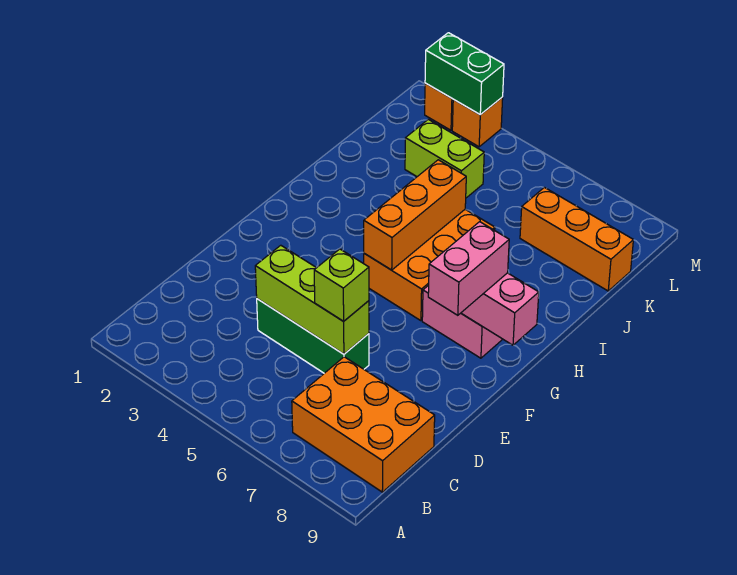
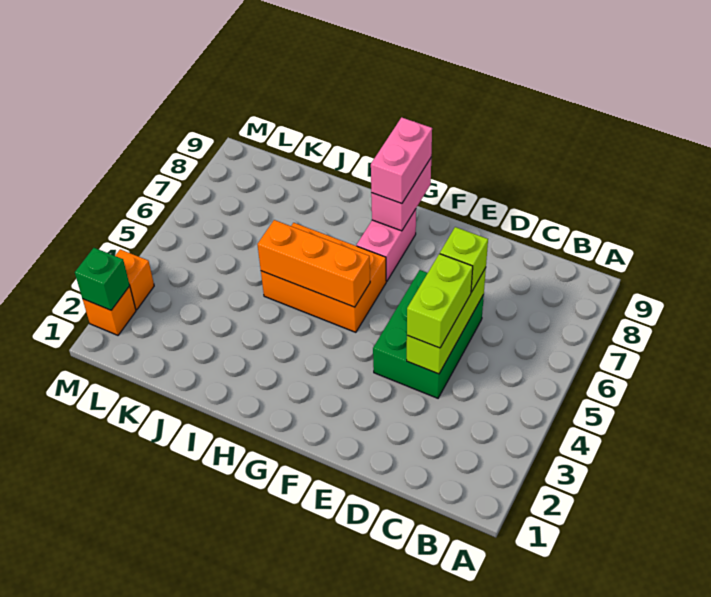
orange brick B7:C9 level 1 -> none
green brick D4:D6 level 1 -> green brick D4:E6 level 1
pink brick F8:G8 level 3 -> pink brick G8:G9 level 3
lime brick K3:K4 level 1 -> lime brick D4:D5 level 3
orange brick K7:K9 level 1 -> none
green brick M2:M3 level 2 -> green brick M2 level 2

